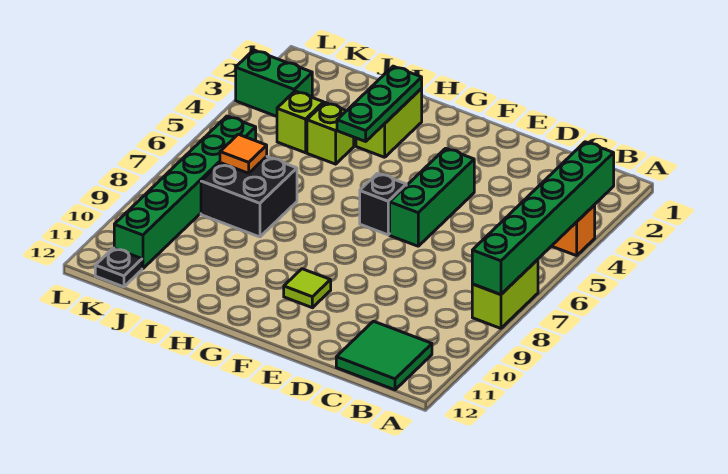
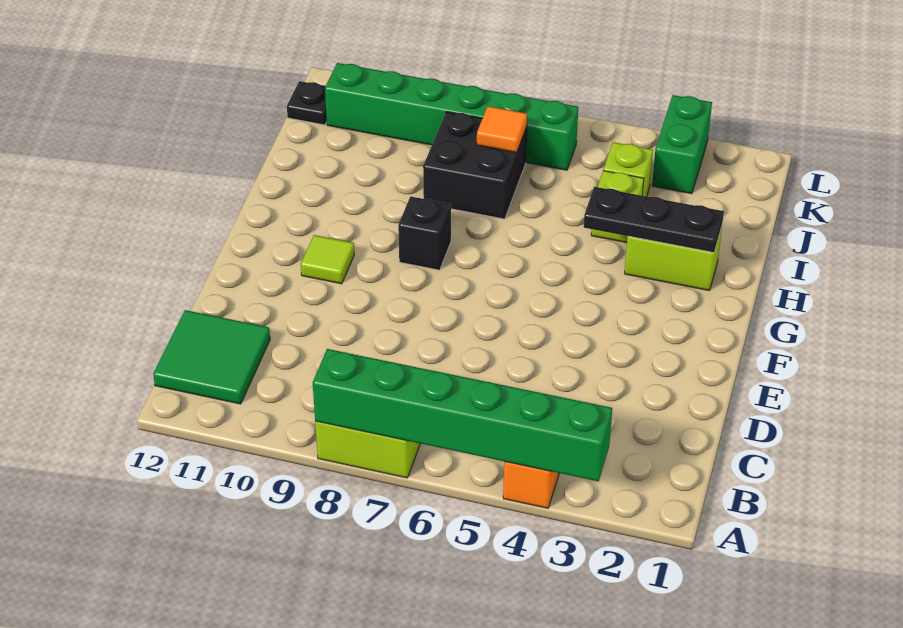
green brick E4:E6 level 1 -> none
black brick F6 level 1 -> black brick G8 level 1
green plate H2:H4 level 2 -> black plate H2:H4 level 2

